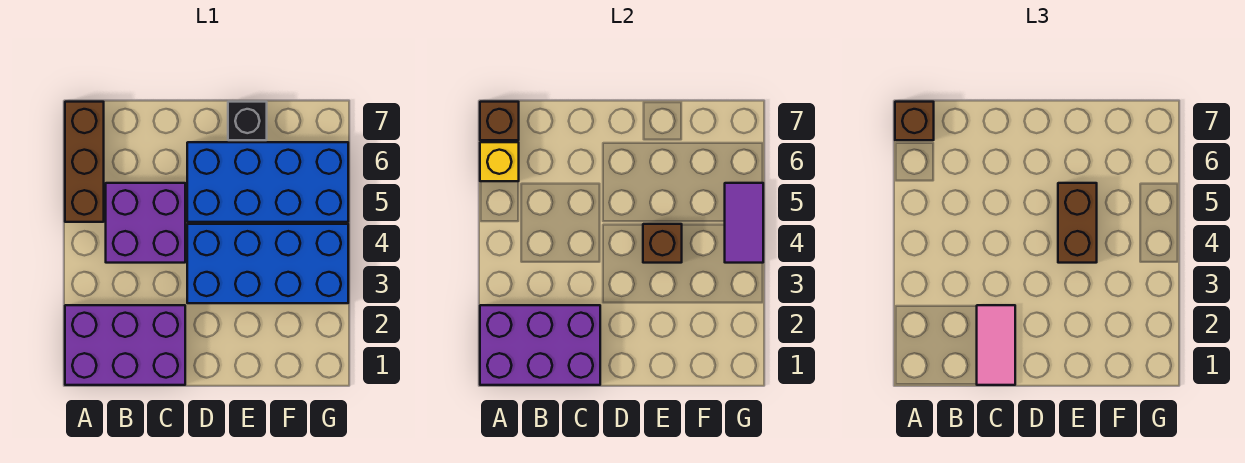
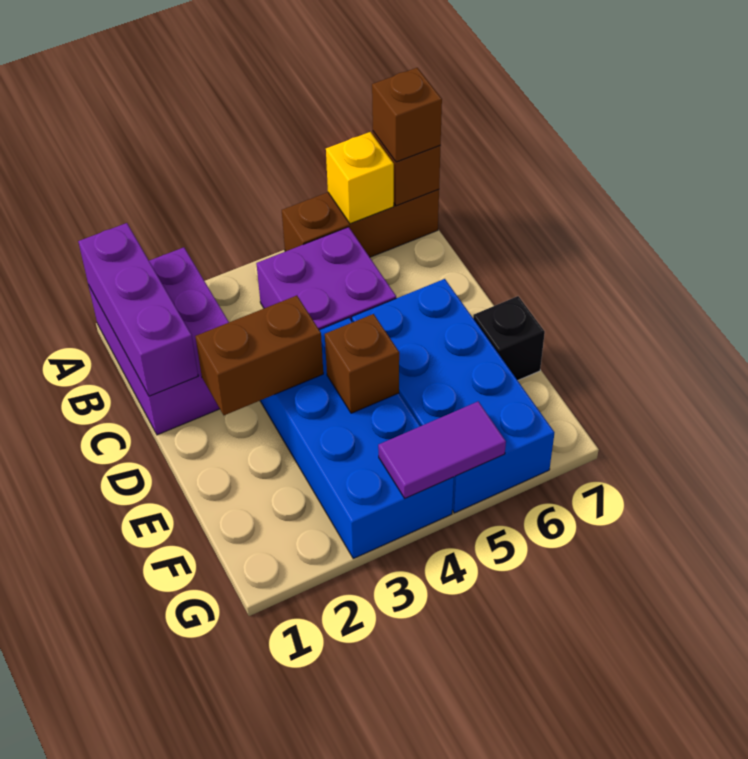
purple brick A1:C2 level 2 -> purple brick A1:C1 level 2
pink tile C1:C2 level 3 -> none
brown brick E4:E5 level 3 -> brown brick D2:D3 level 2

